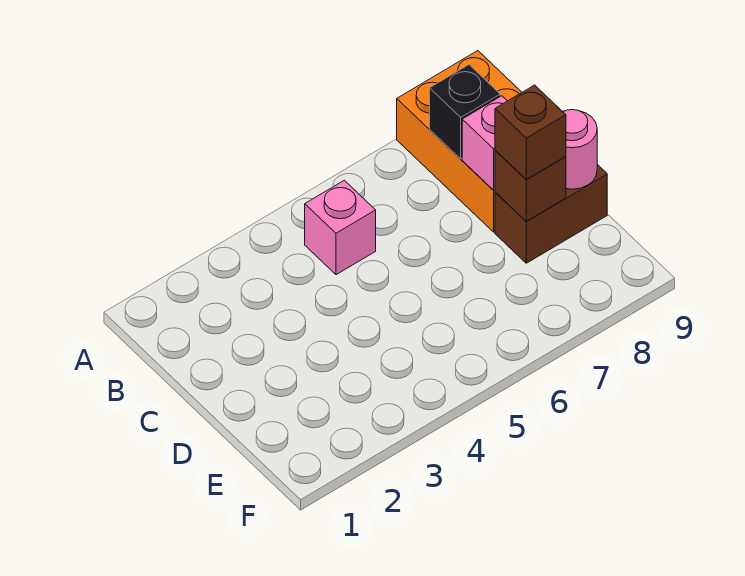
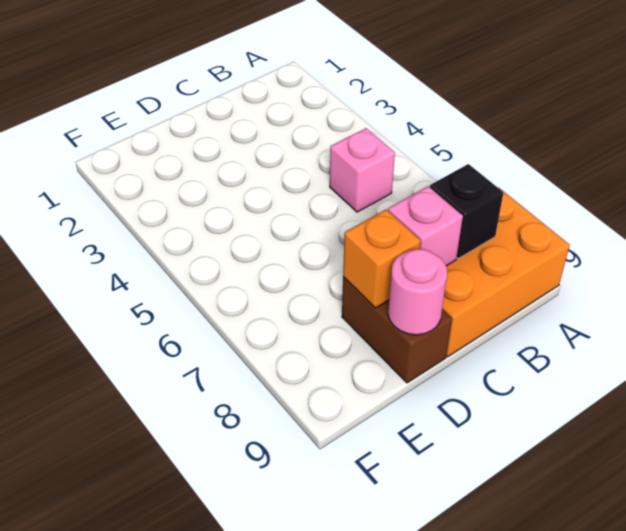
brown brick D8 level 2 -> orange brick D8 level 2
brown brick D8 level 3 -> none

